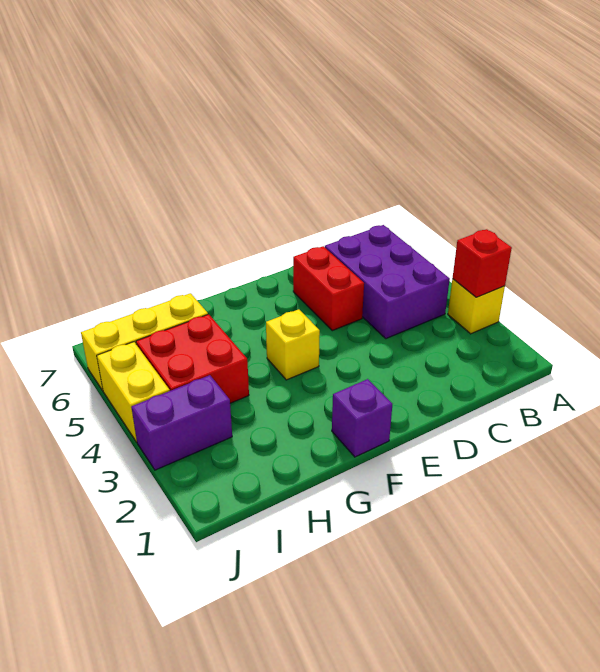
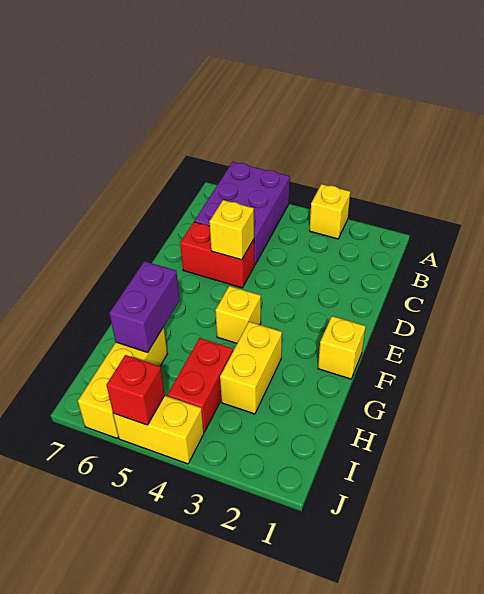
red brick A3 level 2 -> red brick J5 level 2
purple brick B4:C6 level 1 -> purple brick A5:C6 level 1
none -> yellow brick D5 level 2
purple brick F1 level 1 -> yellow brick F1 level 1
none -> yellow brick G3:H3 level 1
red brick H4:I5 level 1 -> red brick H4:I4 level 1
purple brick I3:J3 level 1 -> purple brick G6:H6 level 2

